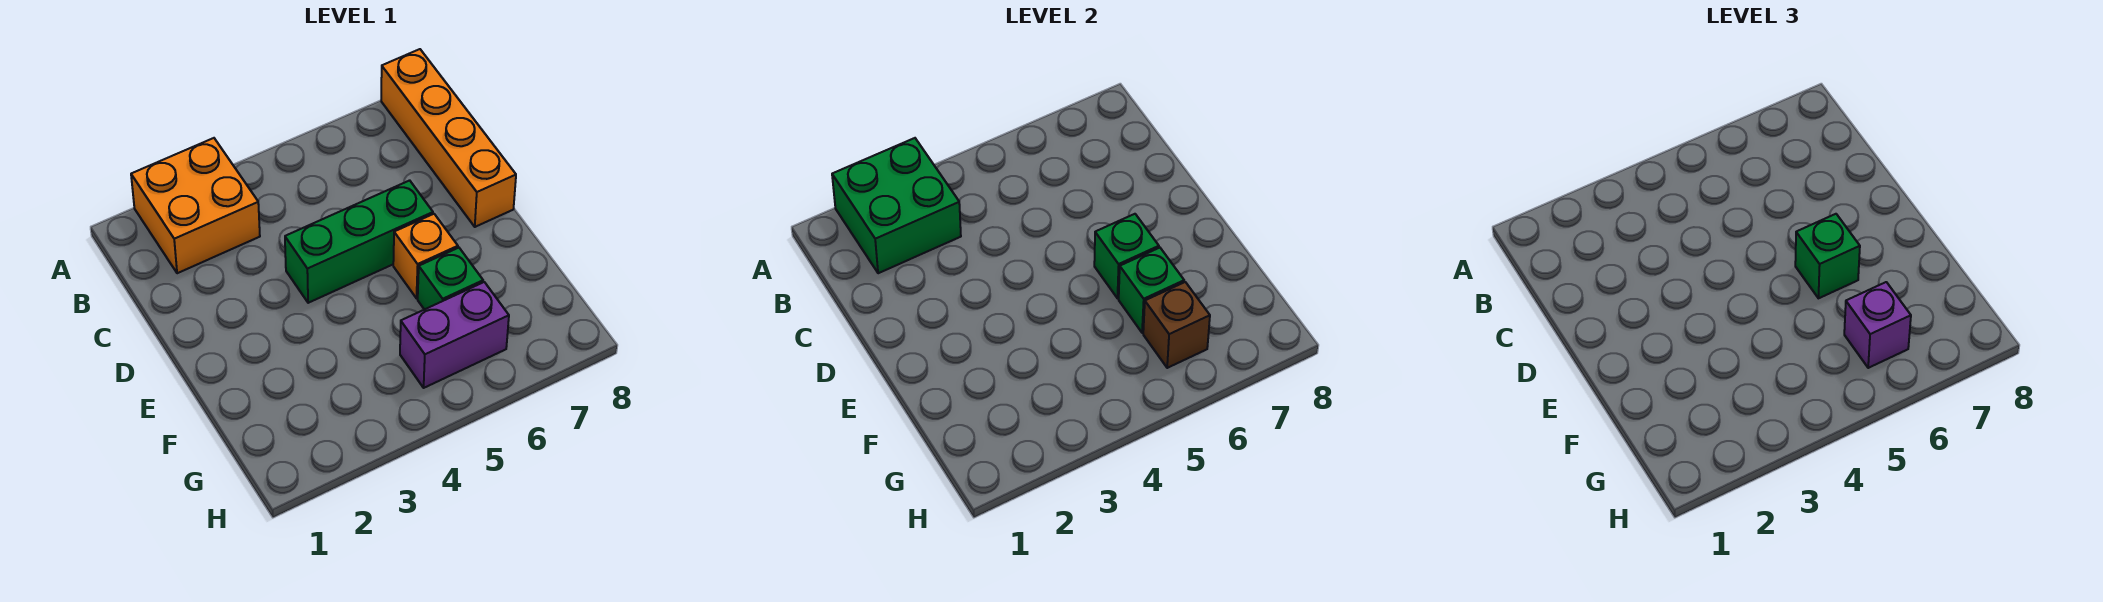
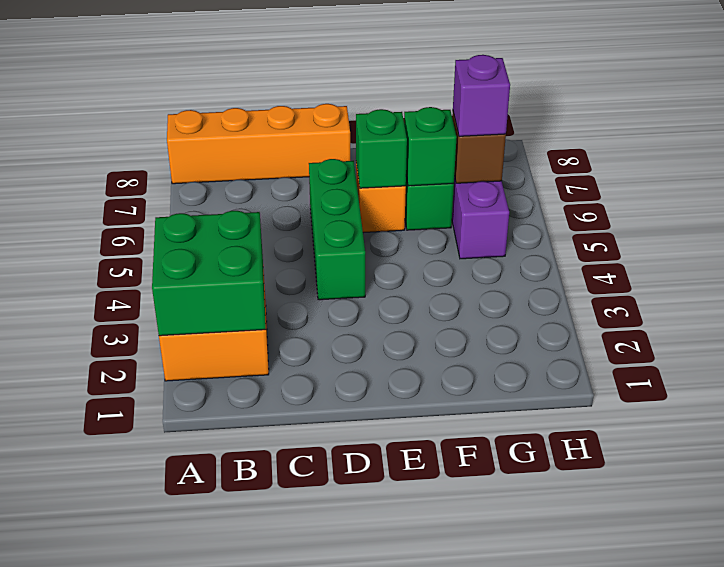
green brick E6 level 3 -> none

